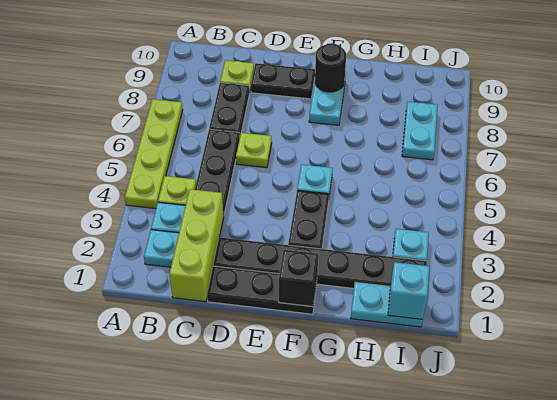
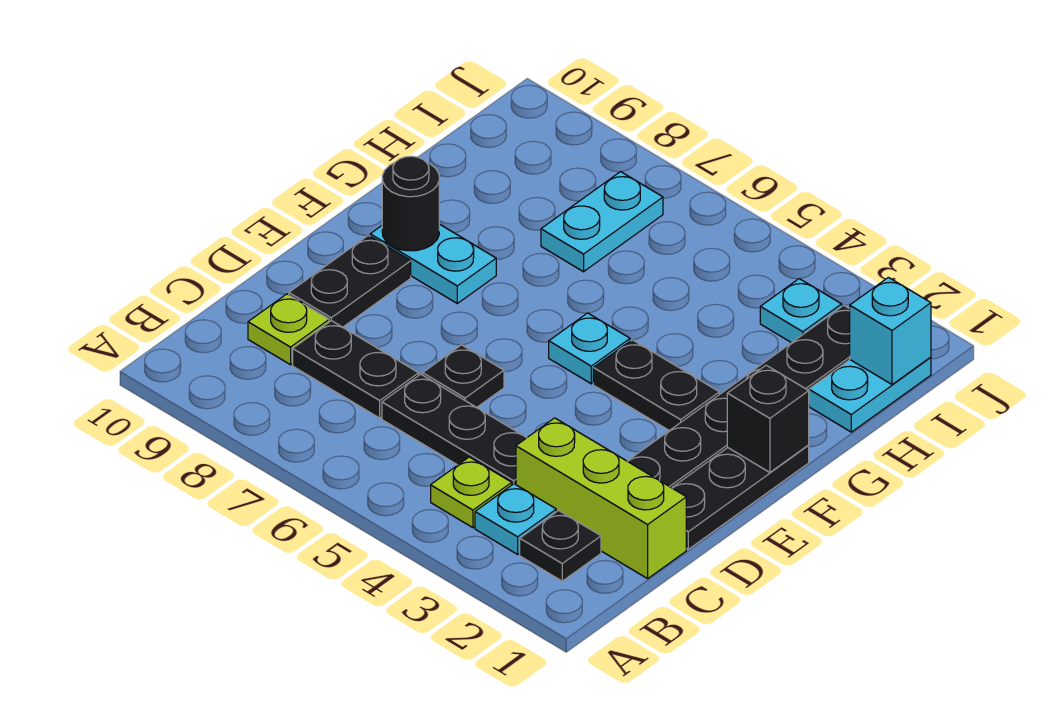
lime plate A4:A7 level 1 -> none
cyan plate B2 level 1 -> black plate B2 level 1
lime plate D6 level 1 -> black plate D6 level 1
cyan plate I7:I8 level 1 -> cyan plate H7:I7 level 1

